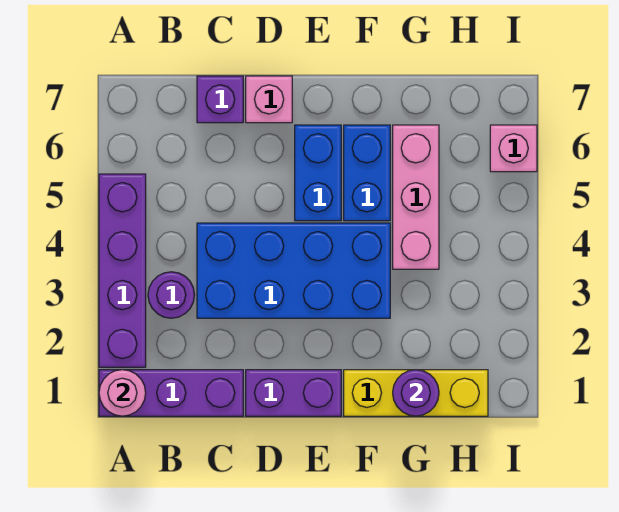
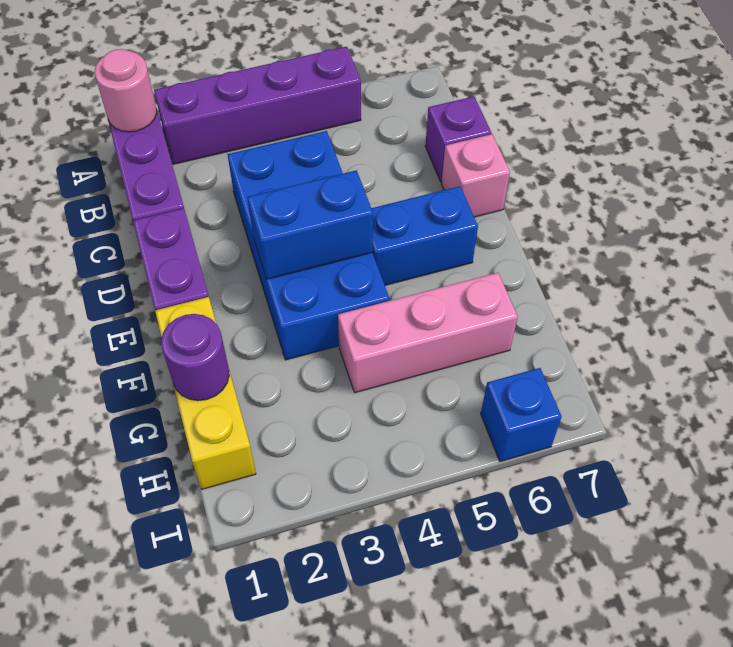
purple round brick B3 level 1 -> none
blue brick F5:F6 level 1 -> blue brick E3:E4 level 2
pink brick I6 level 1 -> blue brick I6 level 1

